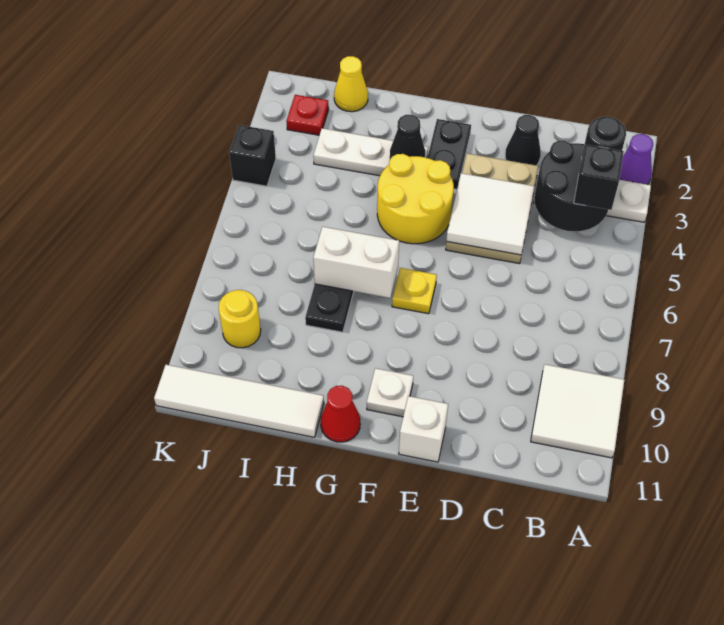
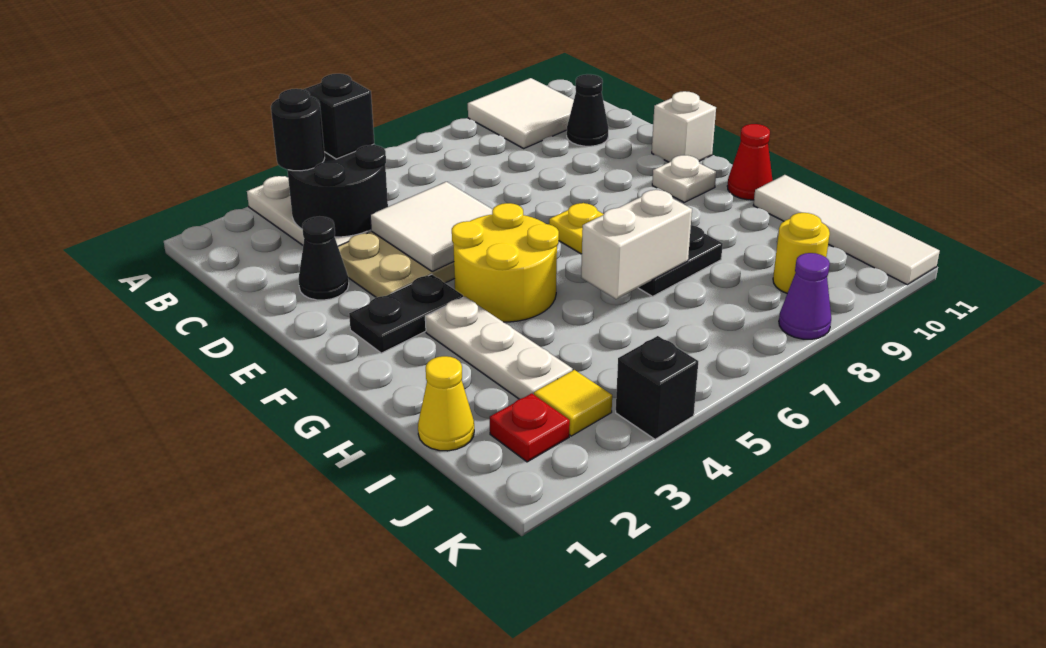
purple cone A2 level 1 -> purple cone K8 level 1
black cone G3 level 2 -> black cone C10 level 1
white brick G7:H7 level 2 -> white brick H6:H7 level 2
none -> yellow tile J3 level 1

